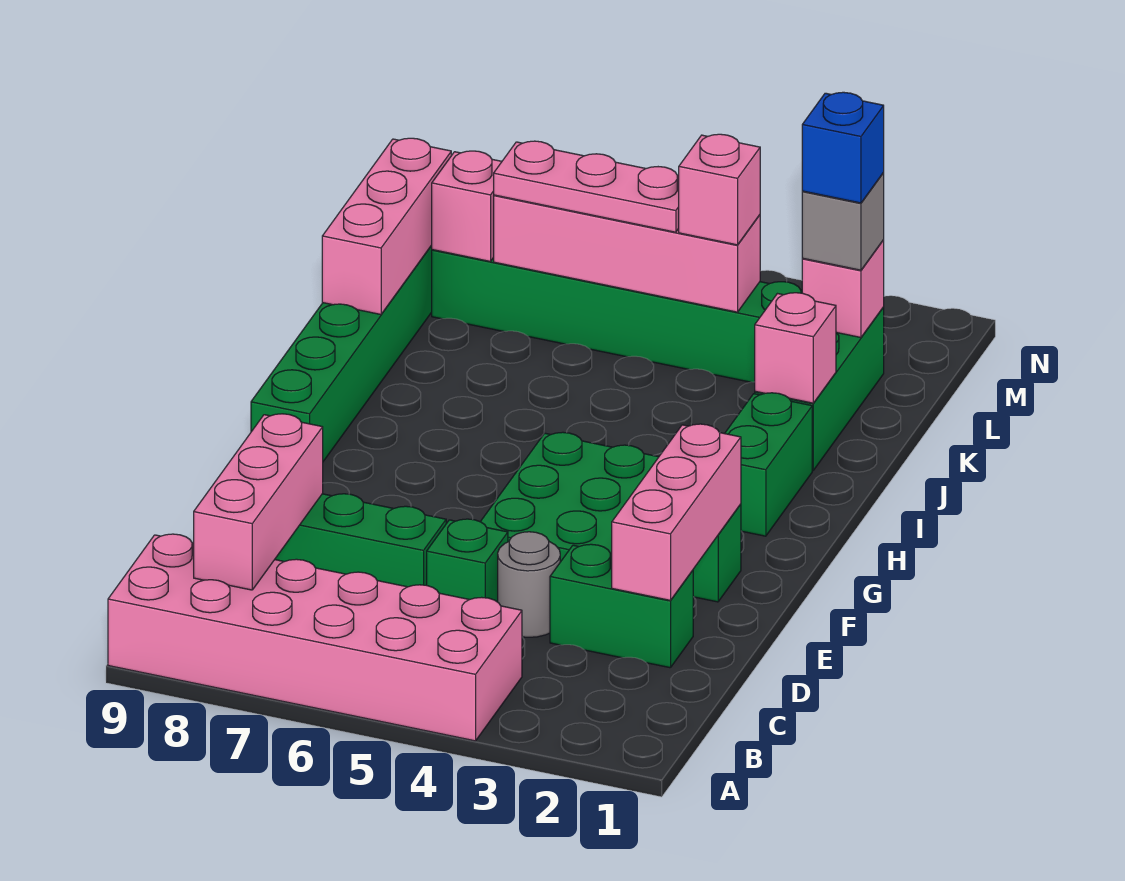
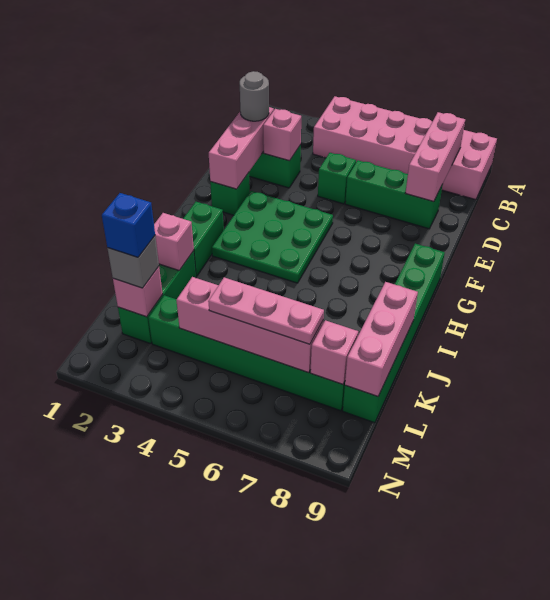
grey round brick D4 level 1 -> grey round brick D2 level 3
pink brick L4 level 3 -> pink brick D3 level 2

